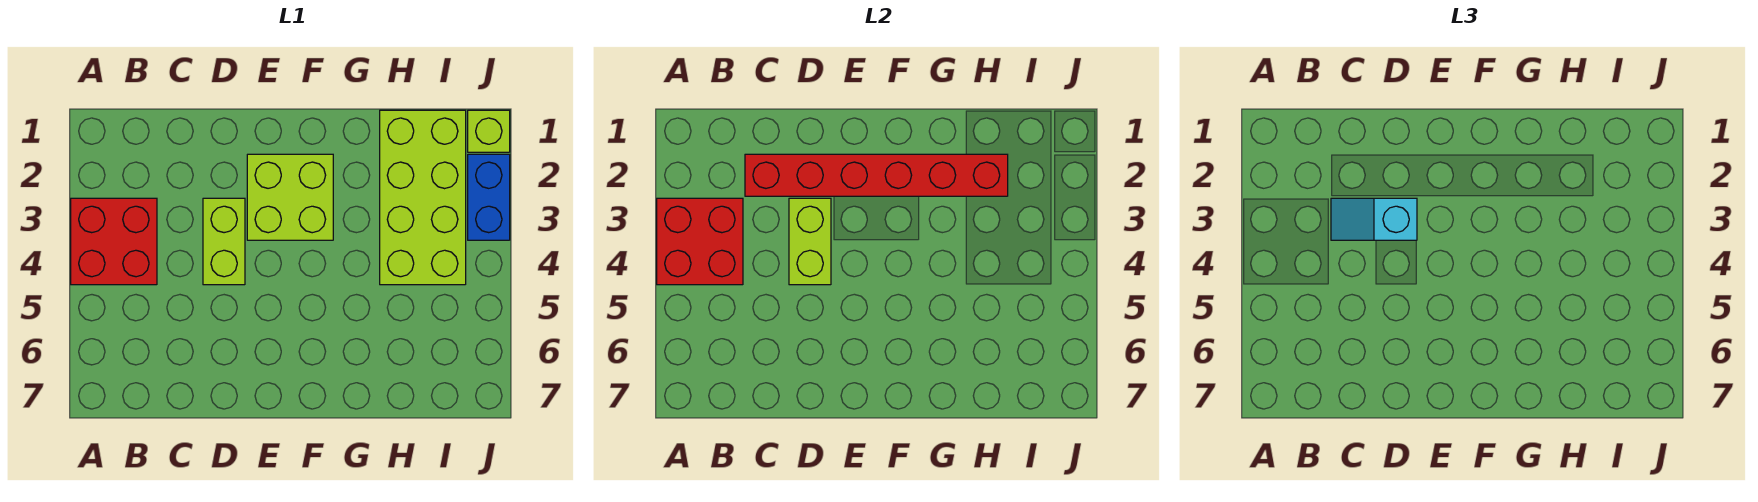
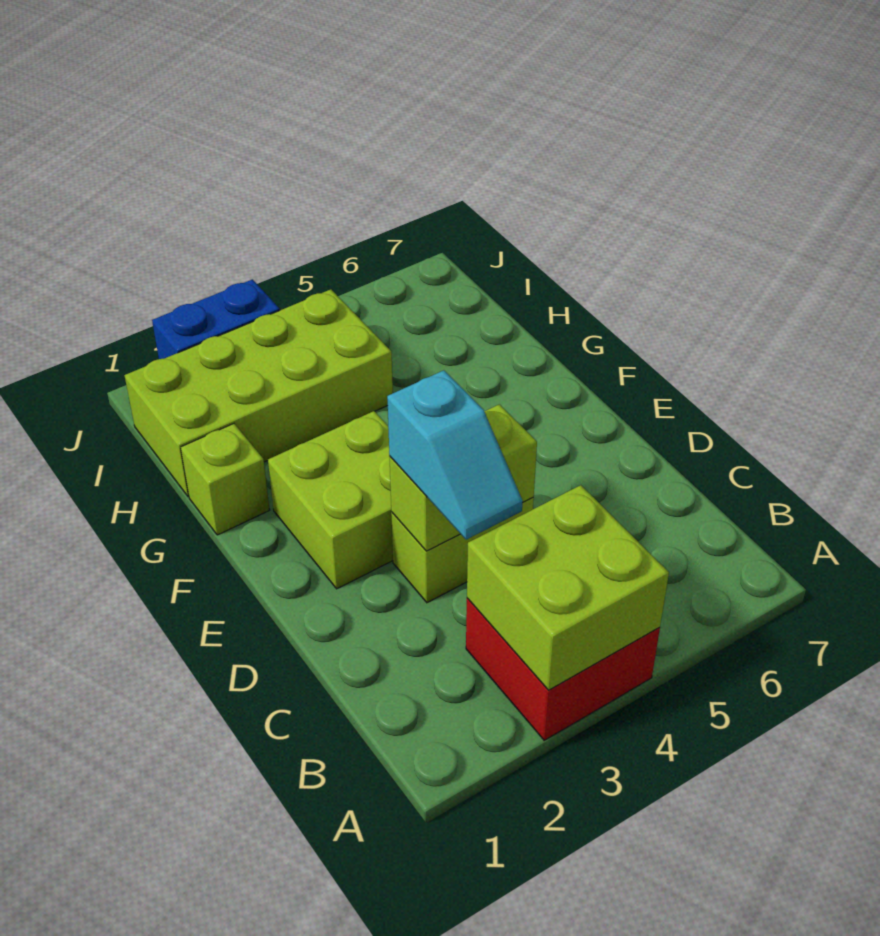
red brick A3:B4 level 2 -> lime brick A3:B4 level 2
red brick C2:H2 level 2 -> none
lime brick J1 level 1 -> lime brick G1 level 1

